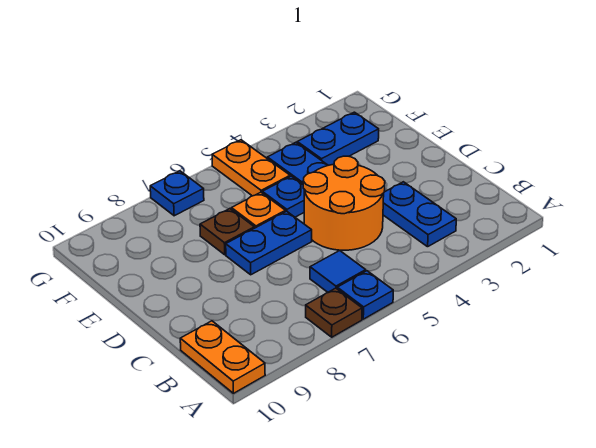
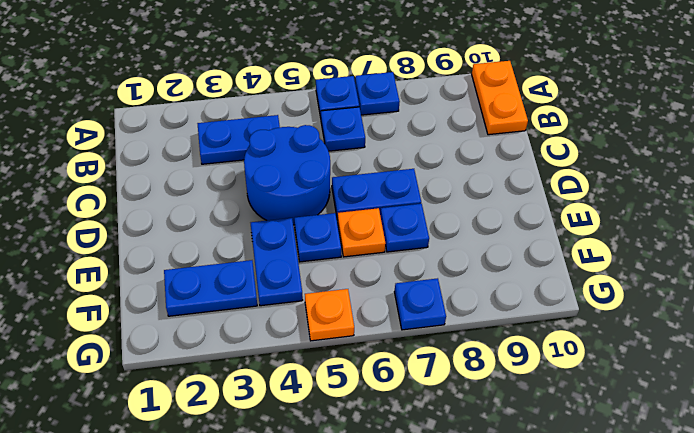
brown plate A7 level 1 -> blue plate A7 level 1
blue plate B3:C3 level 1 -> blue plate B3:B4 level 1
blue tile B6 level 1 -> blue plate B6 level 1
orange round brick C4:D5 level 1 -> blue round brick C4:D5 level 1
brown plate E7 level 1 -> blue plate E7 level 1
orange plate F5:G5 level 1 -> orange plate G5 level 1

